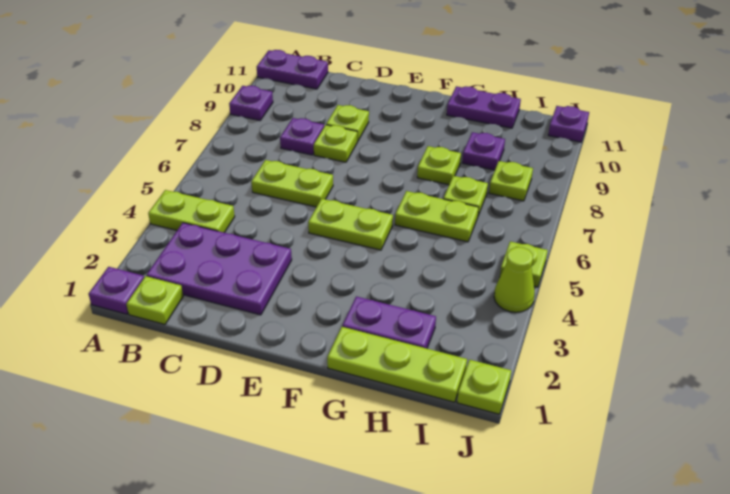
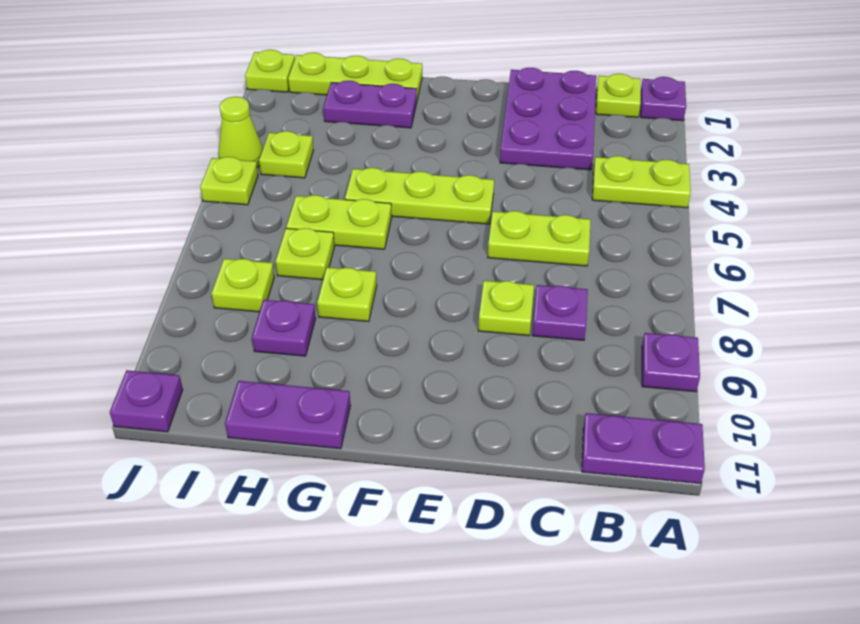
purple plate B2:D3 level 1 -> purple plate C1:D3 level 1
lime plate D9 level 1 -> lime plate I4 level 1
lime plate E5:F5 level 1 -> lime plate E5:G5 level 1

